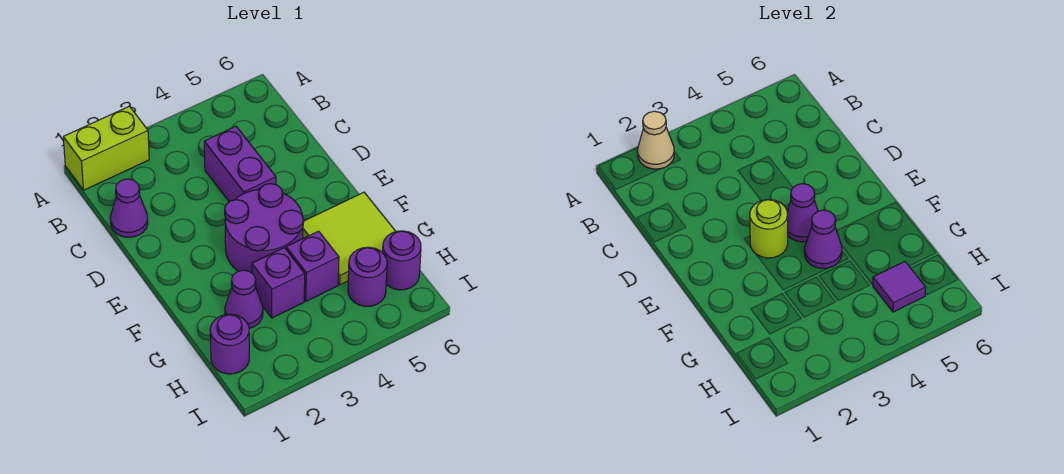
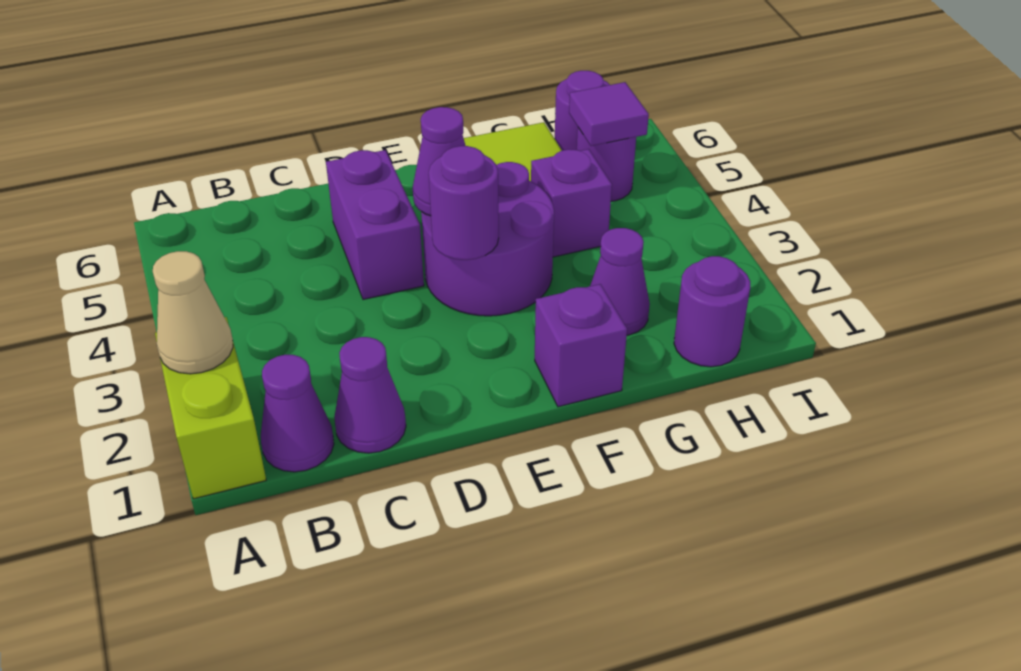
purple brick C4:D4 level 1 -> purple brick D4:D5 level 1
lime round brick E3 level 2 -> purple round brick E3 level 2
purple cone F4 level 2 -> purple cone B1 level 1
purple brick G3 level 1 -> purple brick F1 level 1

